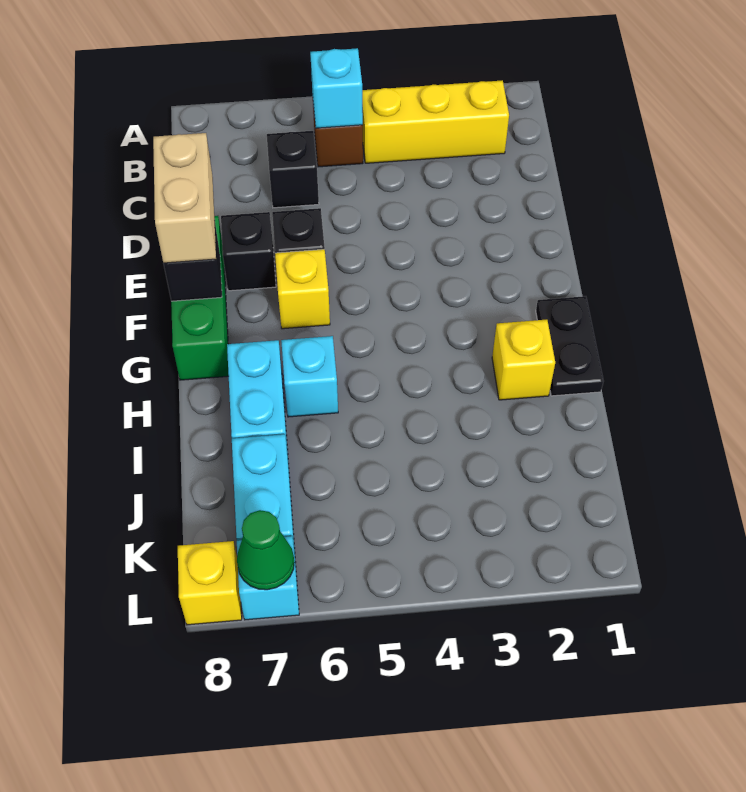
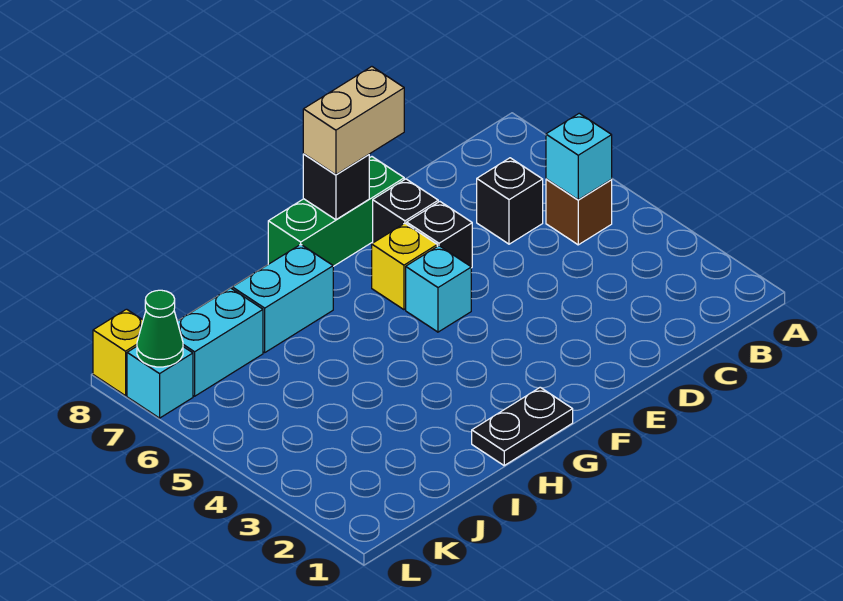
yellow brick B2:B4 level 1 -> none
yellow brick H2 level 1 -> none
cyan brick H6 level 1 -> cyan brick F5 level 1

